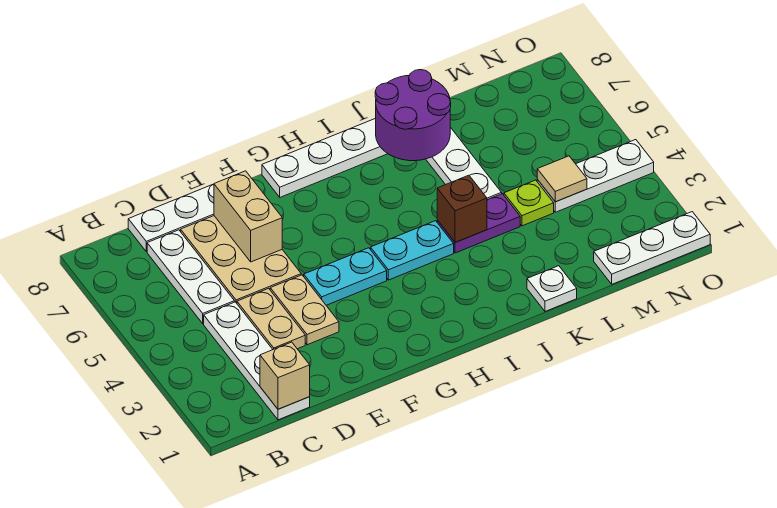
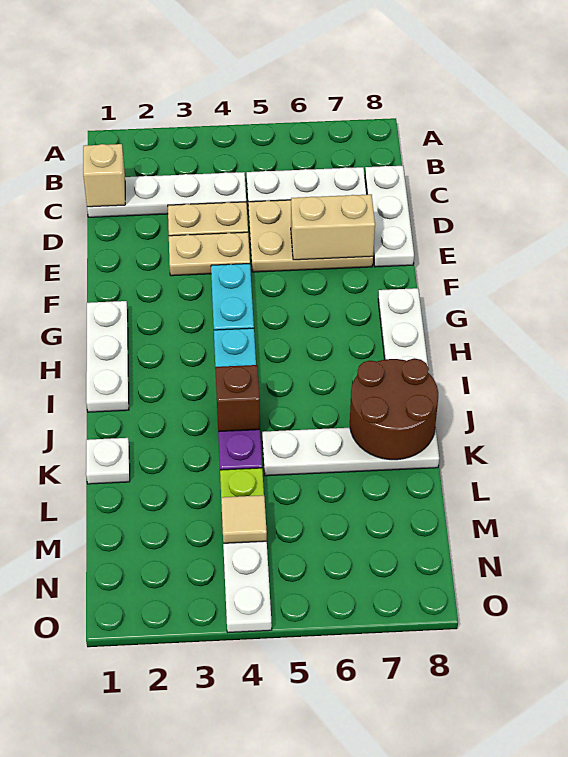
purple round brick J7:K8 level 2 -> brown round brick J7:K8 level 2
white plate M1:O1 level 1 -> white plate G1:I1 level 1

